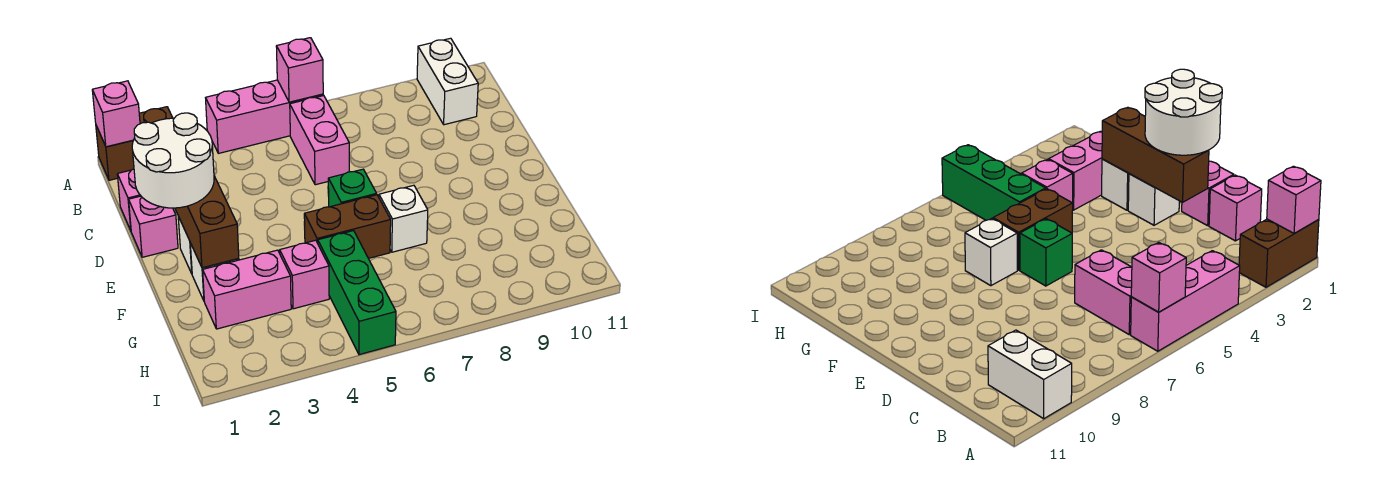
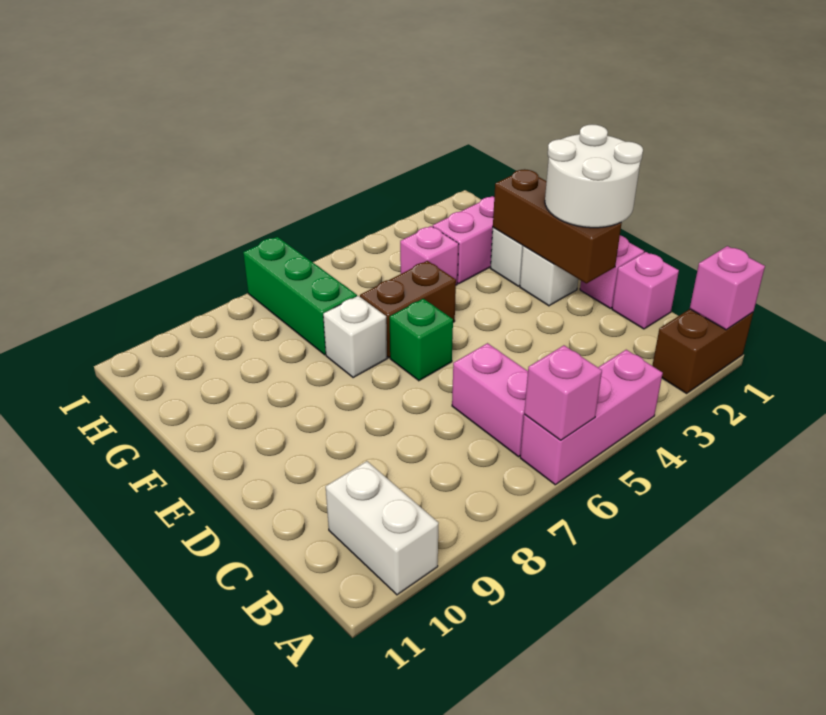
green brick G5:I5 level 1 -> green brick G7:I7 level 1

